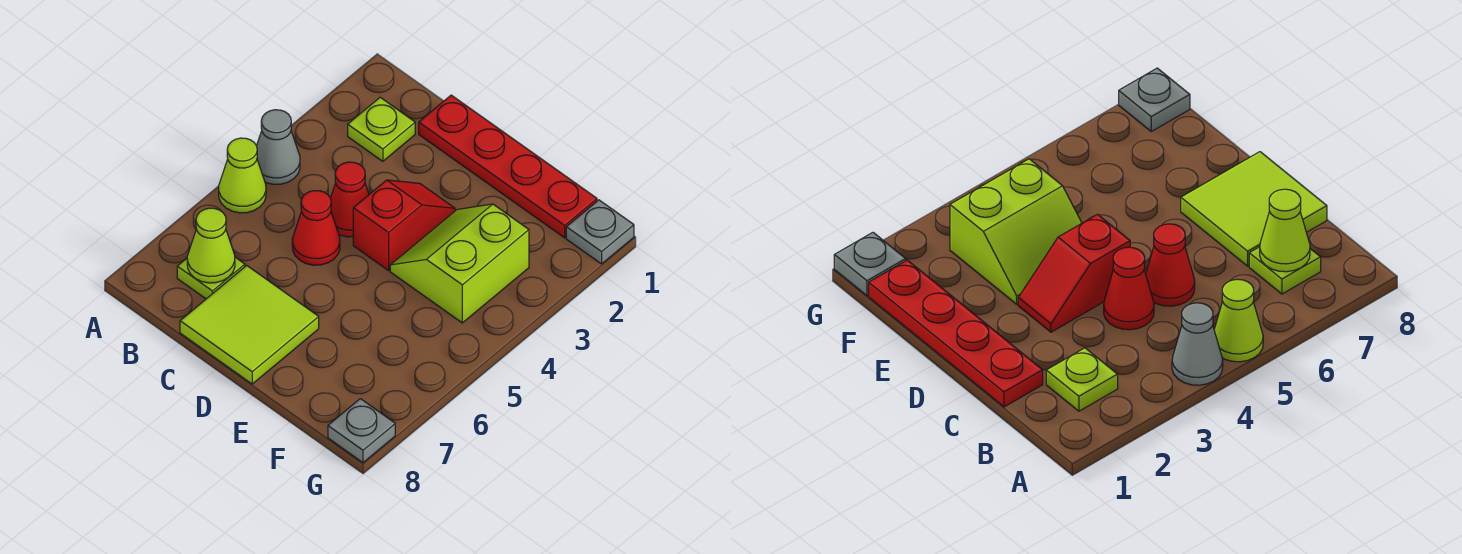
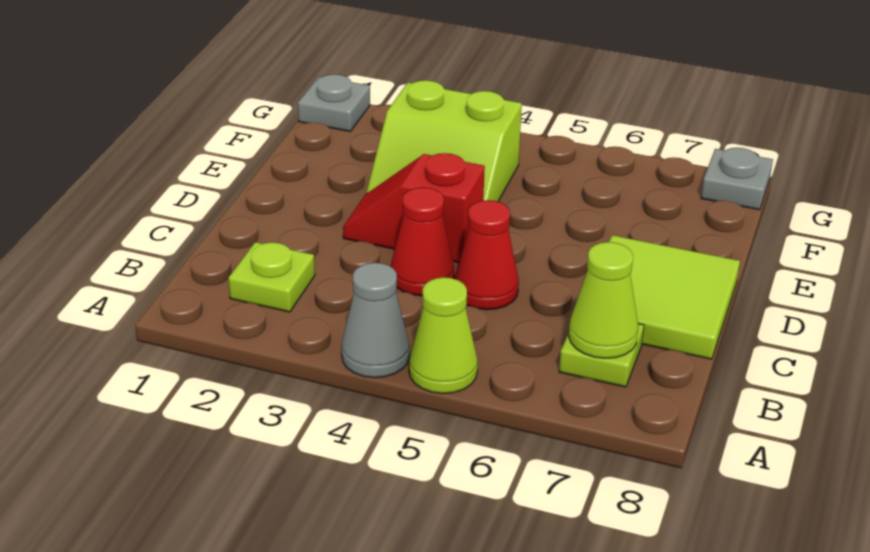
red plate C1:F1 level 1 -> none

